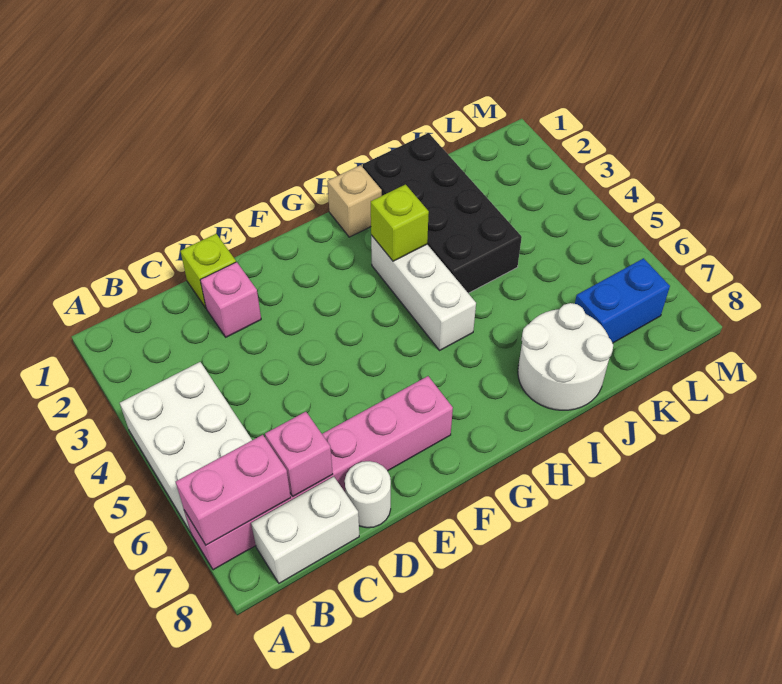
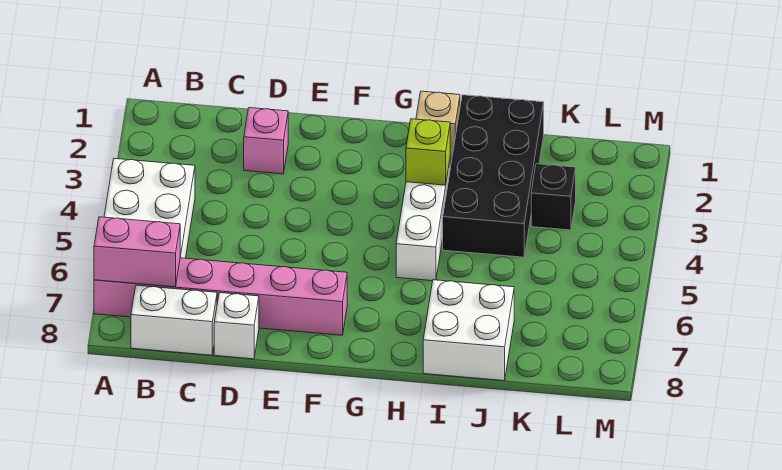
pink brick C7 level 2 -> none
lime brick D1 level 1 -> none
white round brick D8 level 1 -> white brick D8 level 1
white round brick I7:J8 level 1 -> white brick I7:J8 level 1
none -> black brick K3 level 1
blue brick K7:L7 level 1 -> none

